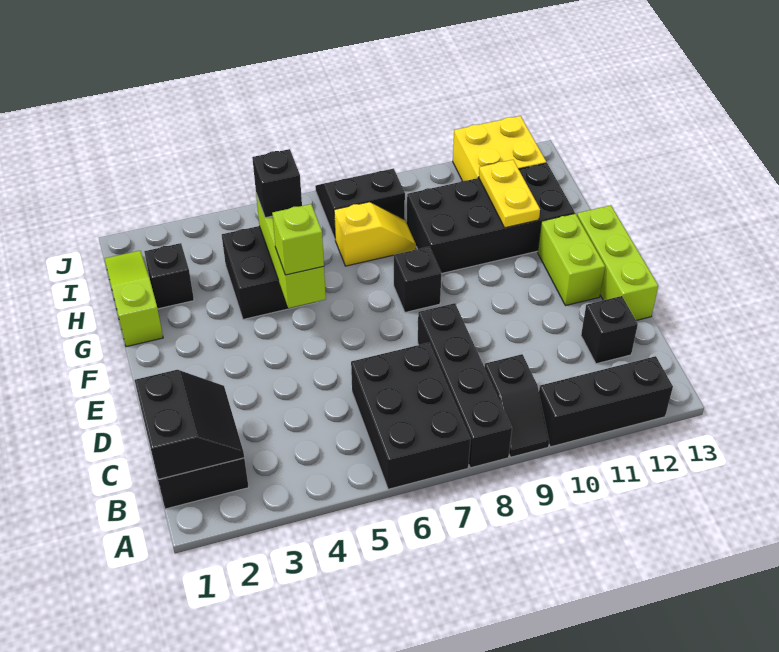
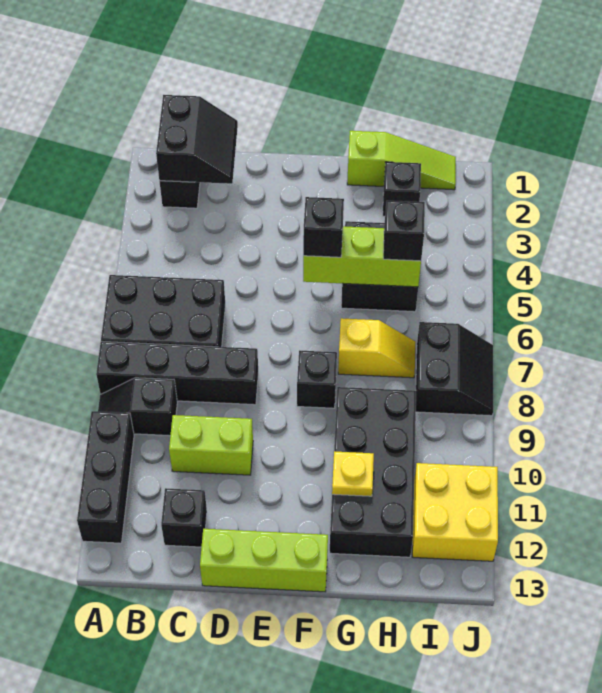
black slope B1:C2 level 2 top 1 -> black slope B1:C2 level 2 top B
lime brick E12:F12 level 1 -> lime brick C10:D10 level 1
lime brick F5 level 3 -> black brick F5 level 3
yellow plate G11:H11 level 2 -> yellow plate G11 level 2
yellow slope H7:H8 level 1 top 7 -> yellow slope G7:H7 level 1 top G

